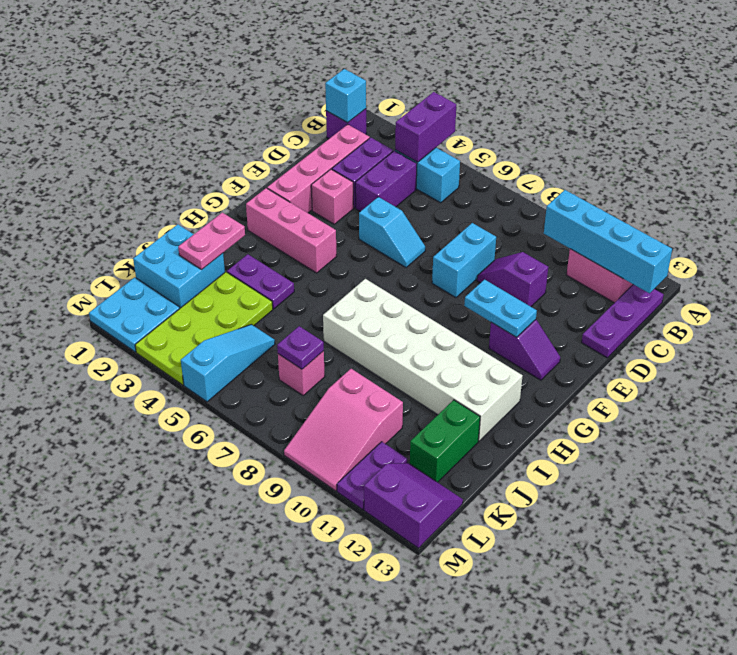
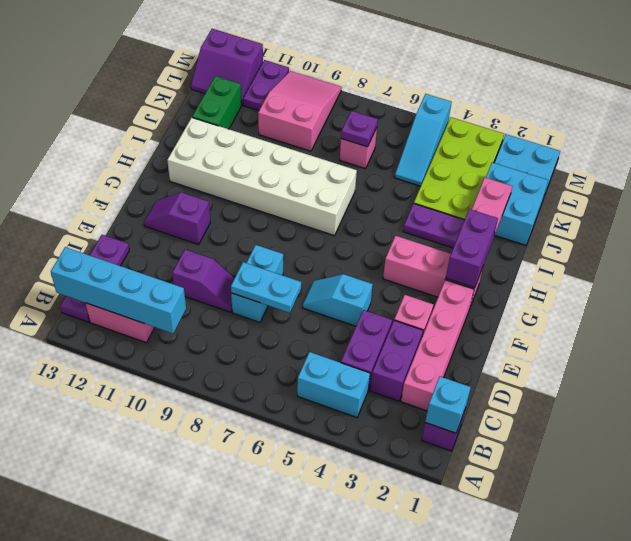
purple brick A4:B4 level 2 -> purple brick G2:H2 level 2
cyan plate F10:F11 level 2 -> cyan plate D7:D8 level 2

